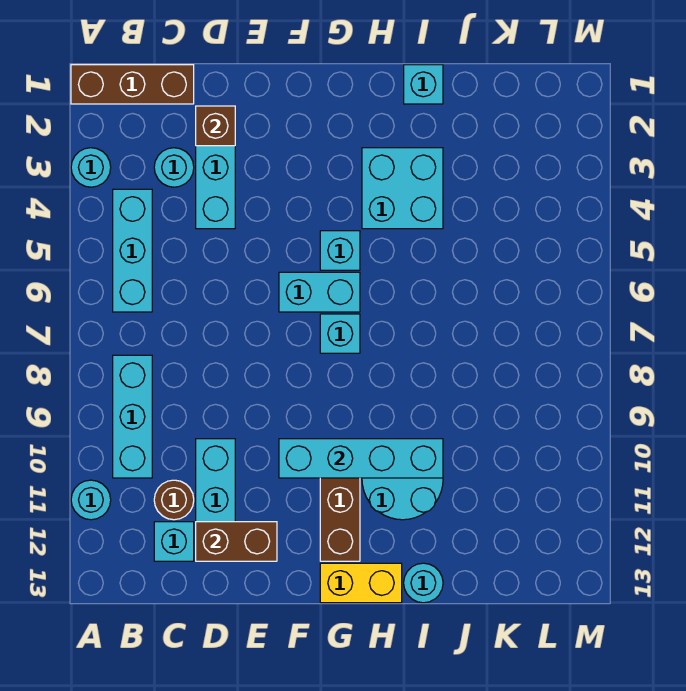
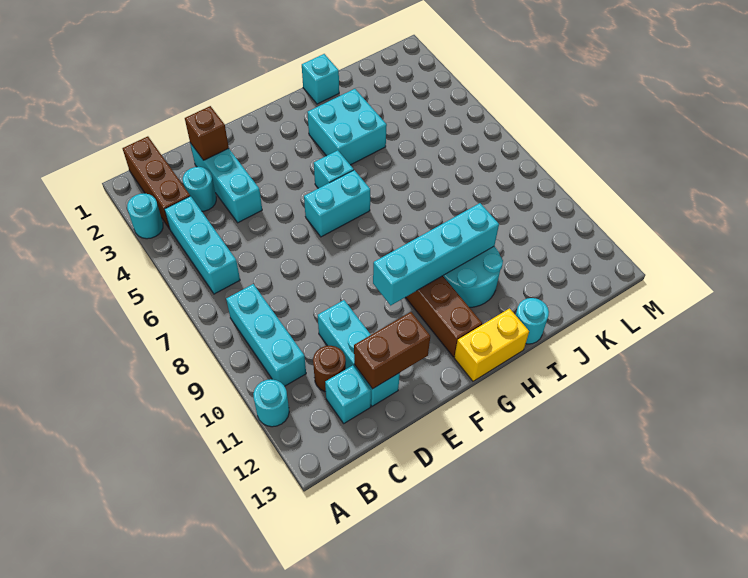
brown brick A1:C1 level 1 -> brown brick B1:B3 level 1
cyan brick G7 level 1 -> none

